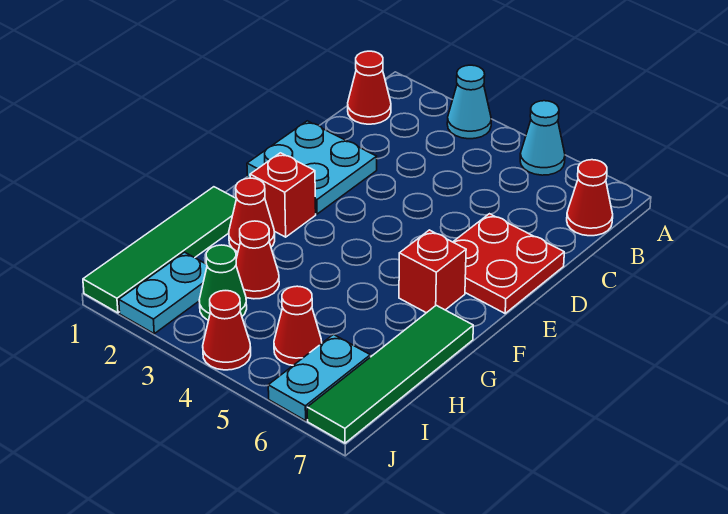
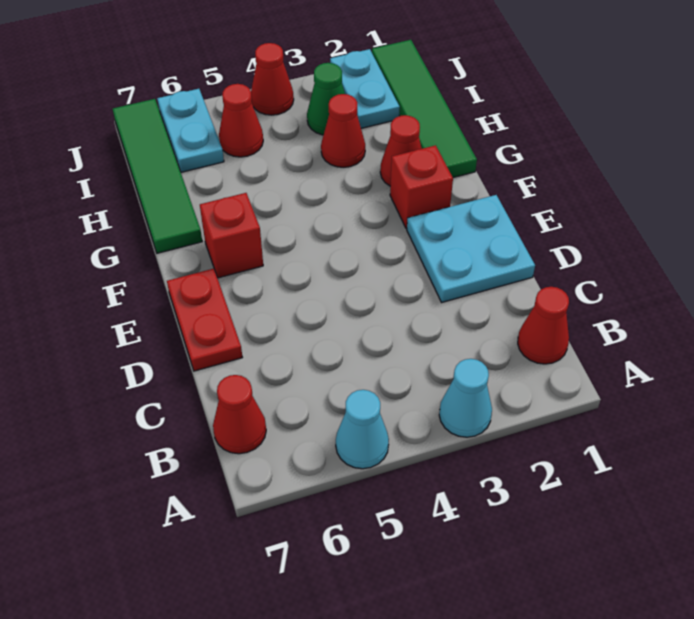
red plate D6:E7 level 1 -> red plate D7:E7 level 1

